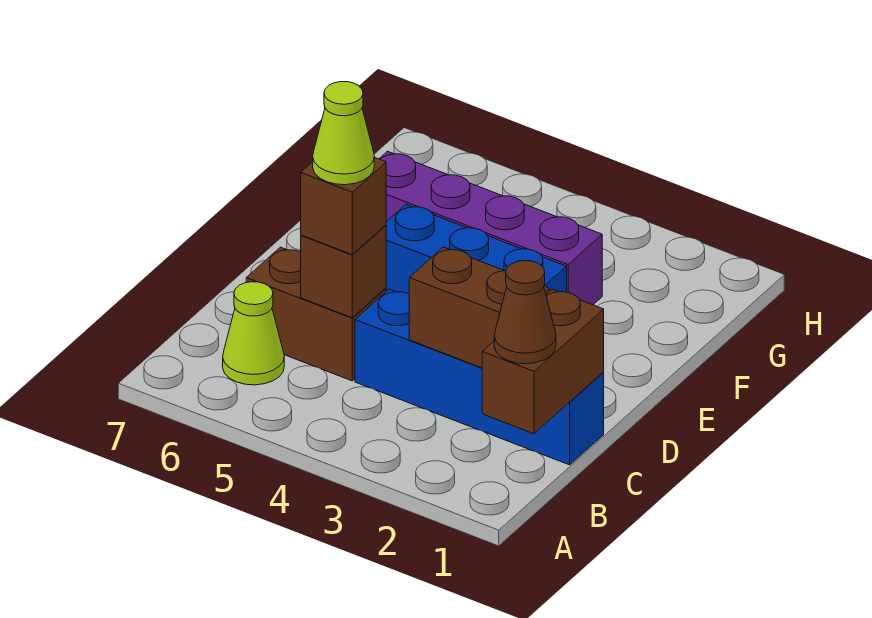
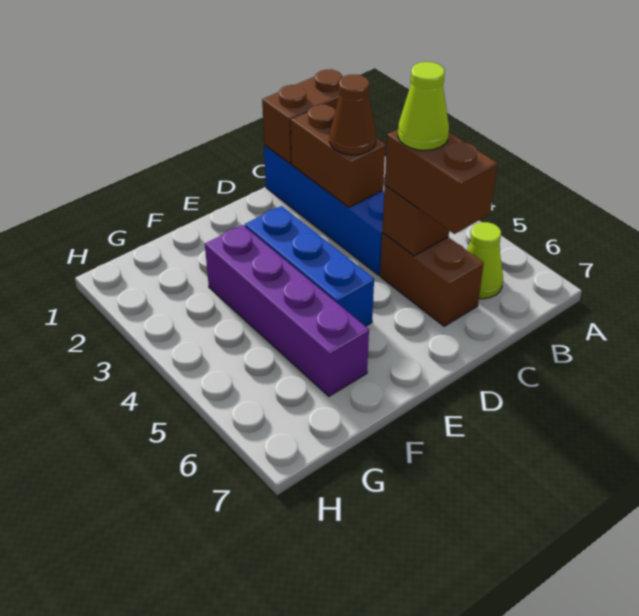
brown cone B1 level 3 -> brown cone C3 level 3
brown brick C5 level 3 -> brown brick C5:C6 level 3

